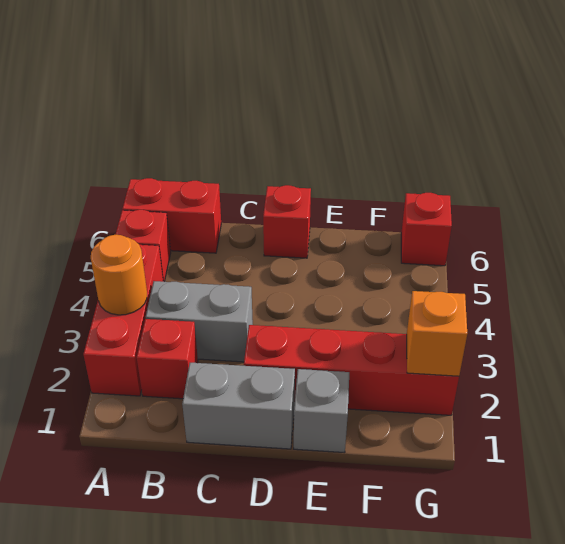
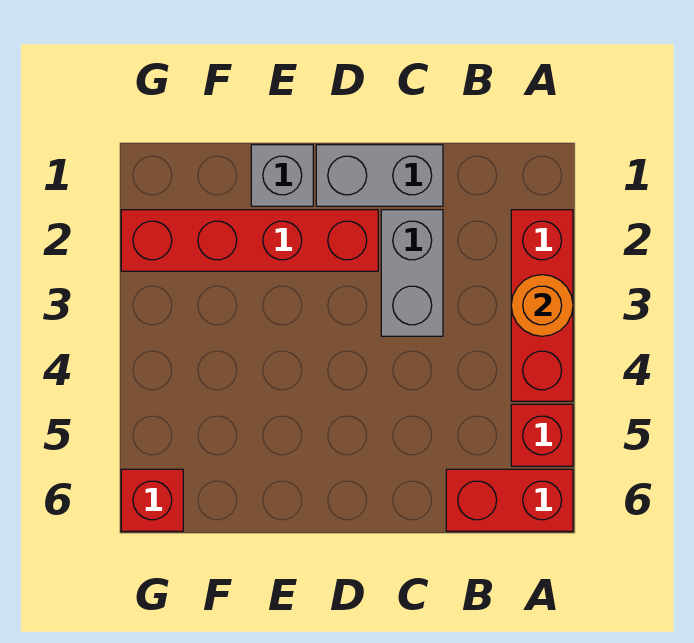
red brick B2 level 1 -> none
grey brick B3:C3 level 1 -> grey brick C2:C3 level 1
red brick D6 level 1 -> none
orange brick G2 level 2 -> none

